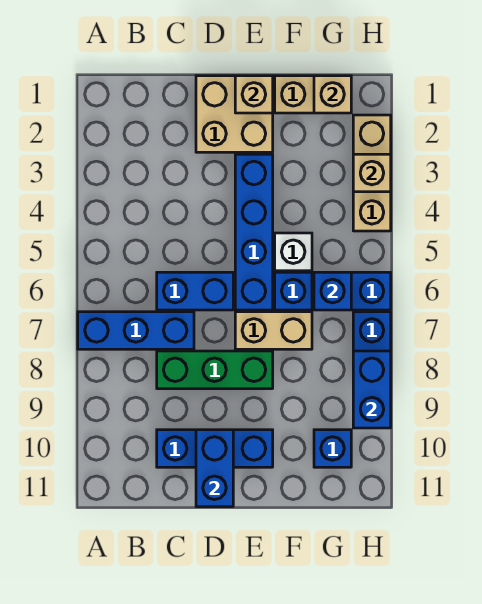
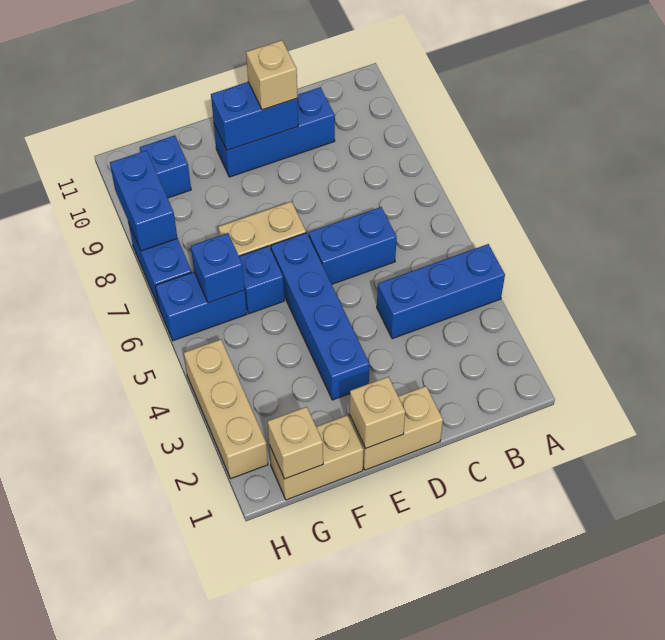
blue brick A7:C7 level 1 -> blue brick A4:C4 level 1
green brick C8:E8 level 1 -> none
tan brick D1:E2 level 1 -> tan brick D1:E1 level 1
blue brick D10:D11 level 2 -> blue brick D10:E10 level 2
white brick F5 level 1 -> none
tan brick H3 level 2 -> tan brick D10 level 3

